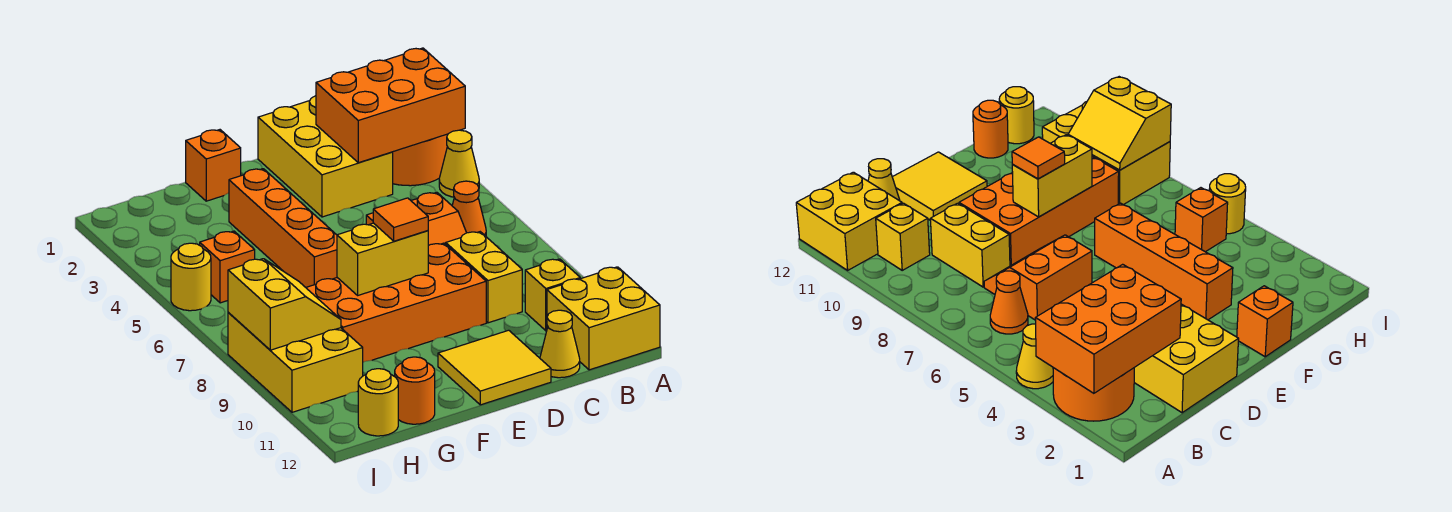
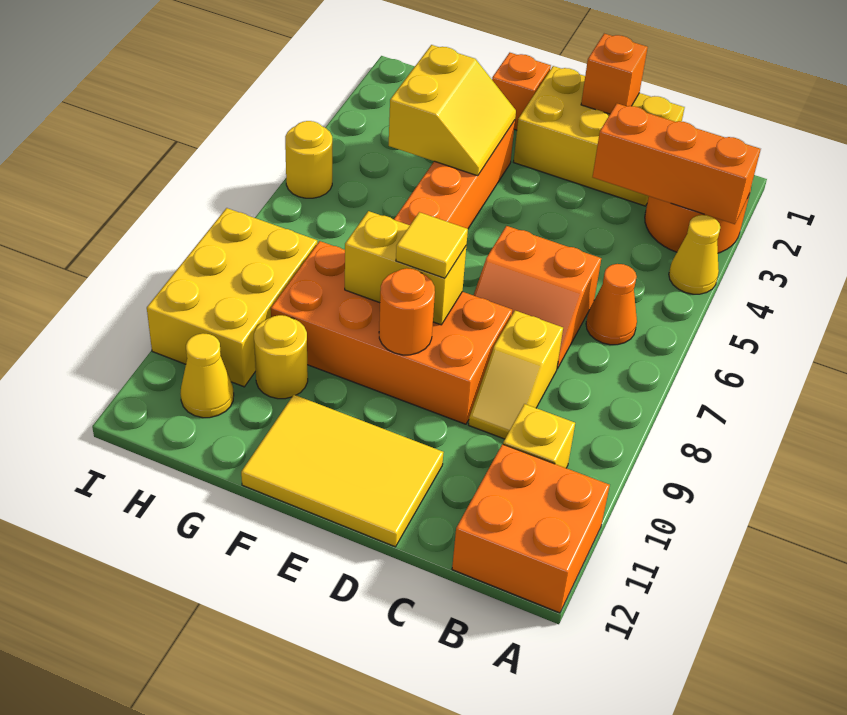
orange brick A2:C3 level 2 -> orange brick A3:C3 level 2
yellow brick A11:B12 level 1 -> orange brick A11:B12 level 1
yellow brick C1:D3 level 1 -> yellow brick C1:E2 level 1
yellow brick C8:C9 level 1 -> yellow slope C8:C9 level 1 top 8
yellow cone C12 level 1 -> yellow cone H11 level 1
yellow tile D11:E12 level 1 -> yellow tile D11:F12 level 1
orange tile E8 level 3 -> yellow tile E8 level 3
orange round brick G12 level 1 -> orange round brick E9 level 2
orange brick H5 level 1 -> orange brick D1 level 2
yellow slope H8:I9 level 2 top I -> yellow slope F3:G4 level 2 top G
yellow round brick H12 level 1 -> yellow round brick G10 level 1

